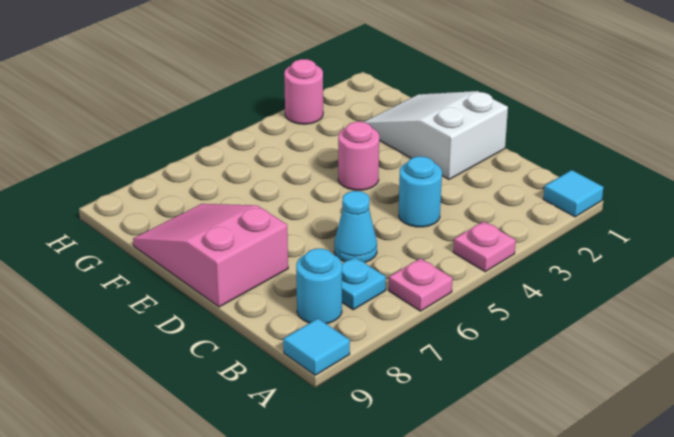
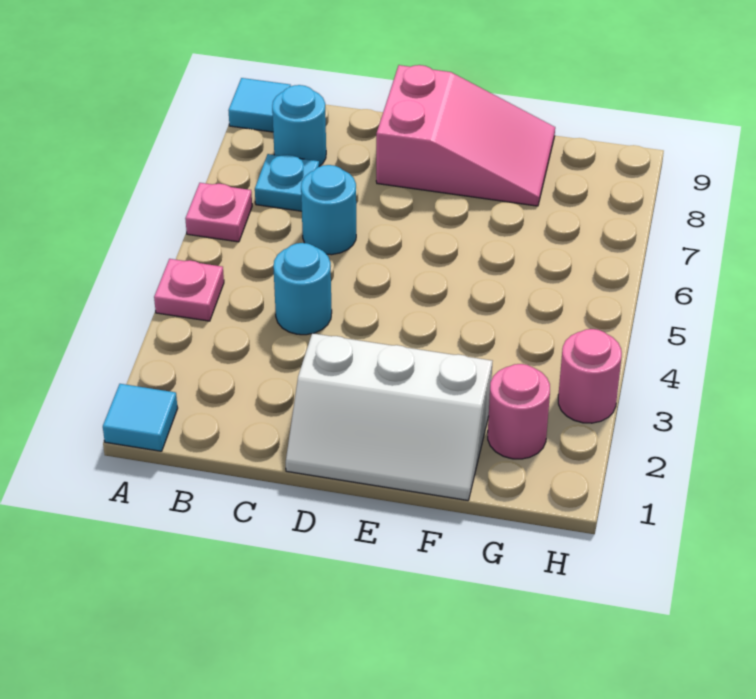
cyan cone C6 level 1 -> cyan round brick C6 level 1
white slope D1:F2 level 1 top D -> white slope D1:F2 level 1 top 2
pink round brick E4 level 1 -> pink round brick G2 level 1

